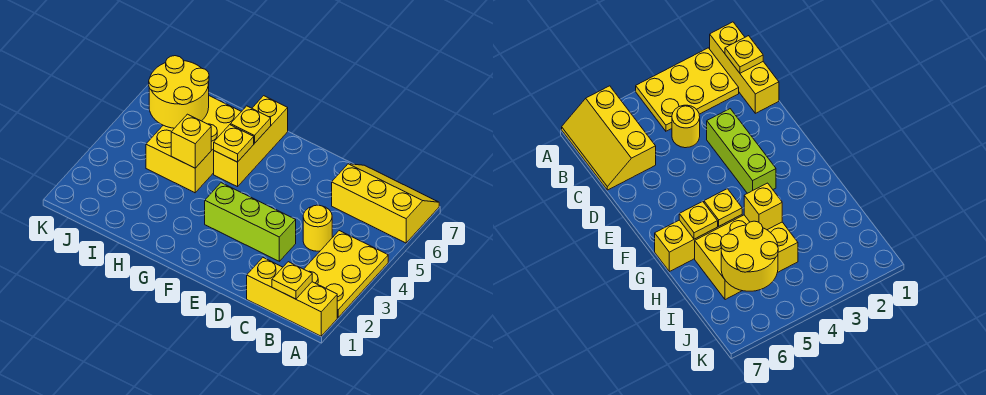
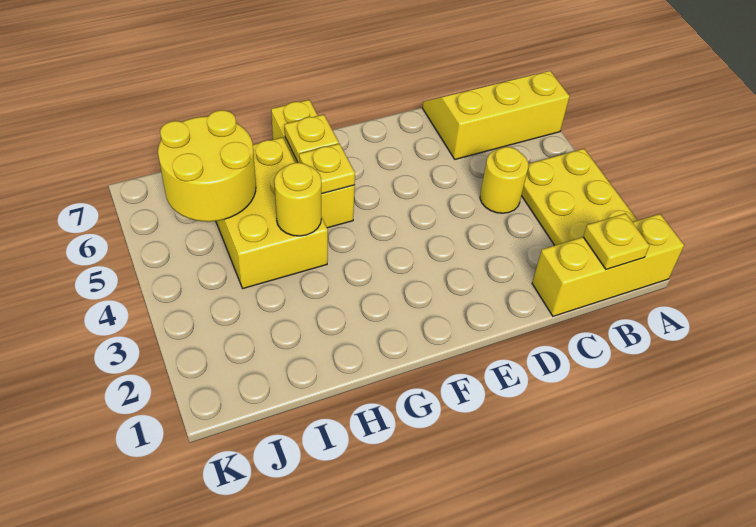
lime brick D3:F3 level 1 -> none
yellow brick H4 level 2 -> yellow round brick H4 level 2

